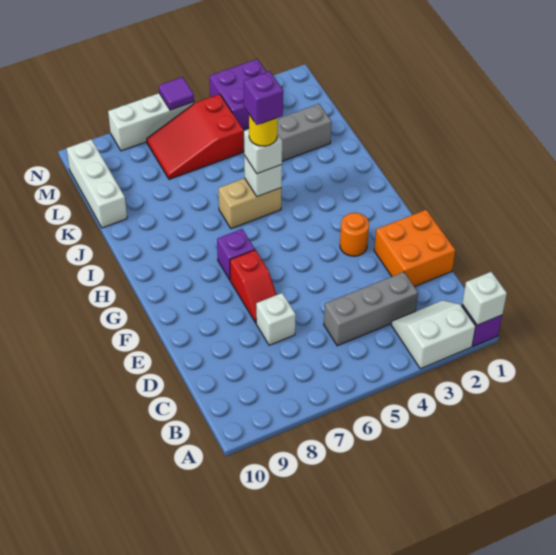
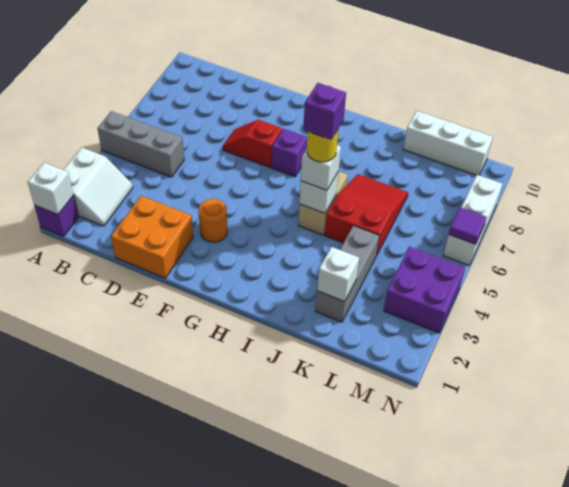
grey brick C3:C5 level 1 -> grey brick A5:C5 level 1
white brick D7 level 1 -> white brick K2 level 2
red slope L5:M7 level 1 top 5 -> red slope J5:K7 level 1 top 5

